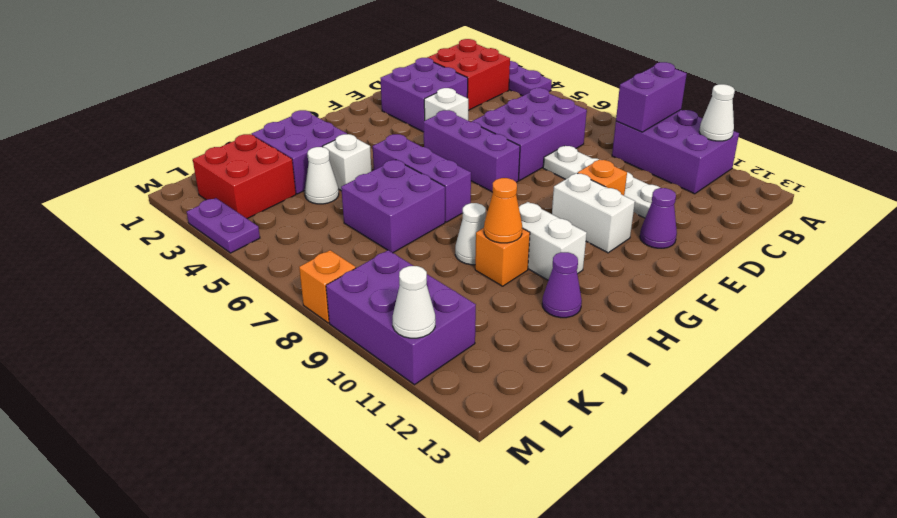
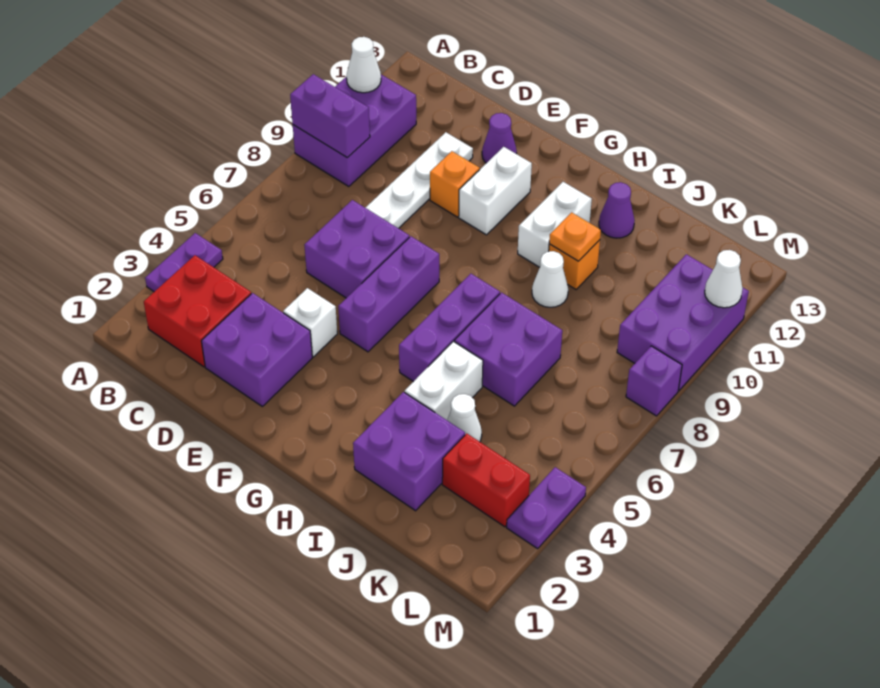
purple brick C6:E7 level 1 -> purple brick D6:E7 level 1
white brick I4 level 1 -> white brick I4:I5 level 1
orange cone I10 level 2 -> orange plate I10 level 2
red brick K2:L3 level 1 -> red brick K3:L3 level 1
orange brick M8 level 1 -> purple brick M8 level 1

